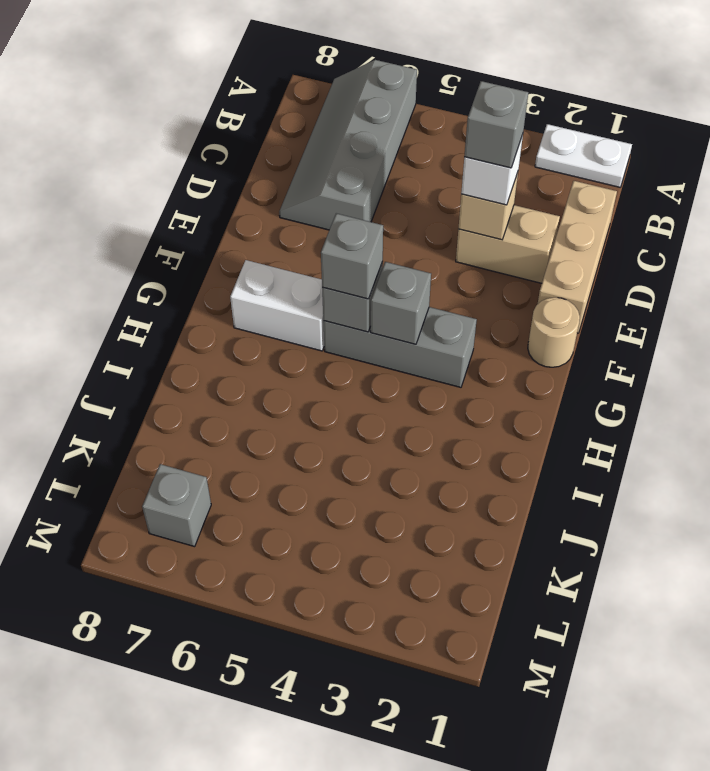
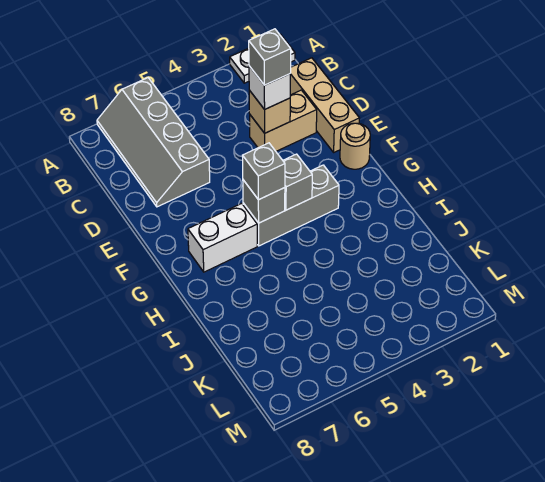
grey brick L7 level 1 -> none

